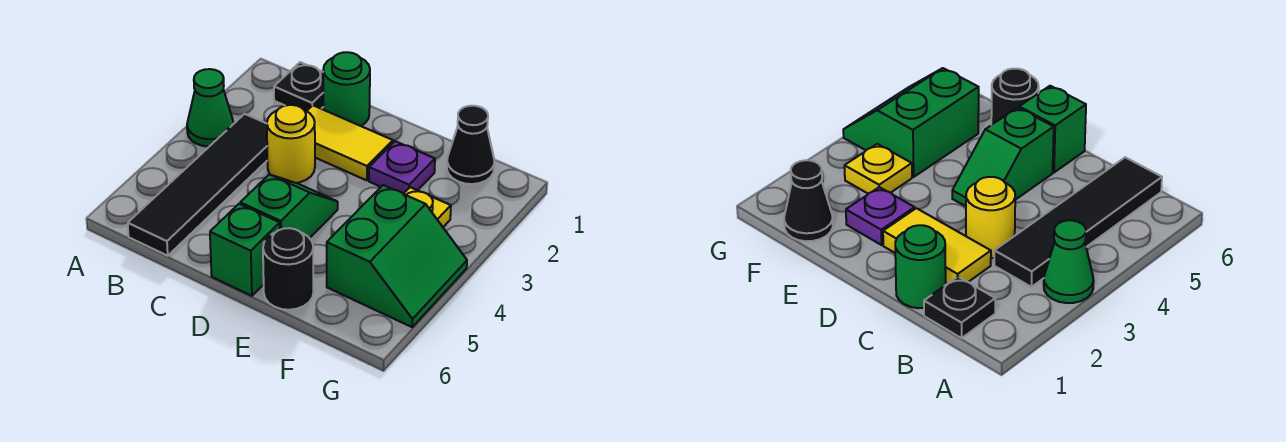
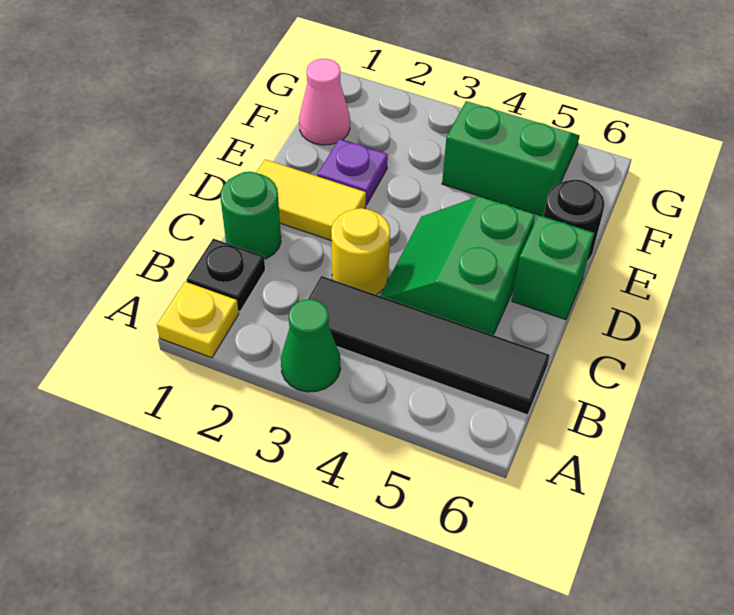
yellow tile C2:D2 level 1 -> yellow tile D1:D2 level 1
green slope D4:D5 level 1 top 5 -> green slope C4:D5 level 1 top 5
black cone F1 level 1 -> pink cone F1 level 1
yellow plate F3 level 1 -> yellow plate A1 level 1

